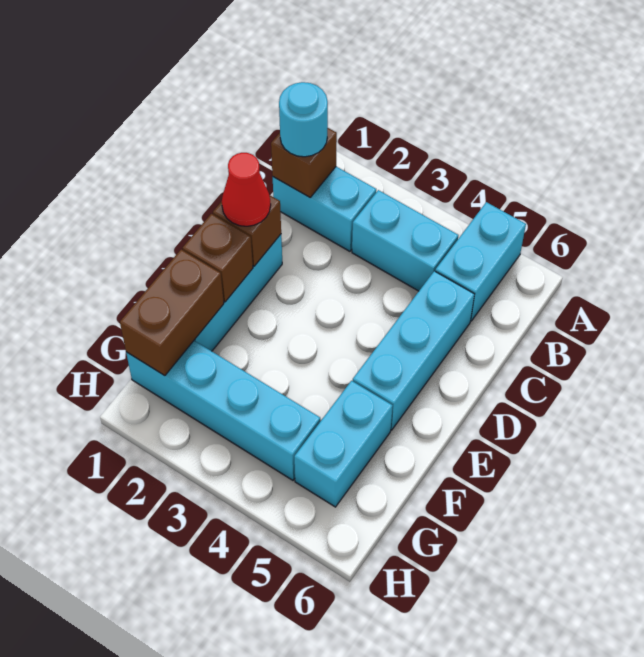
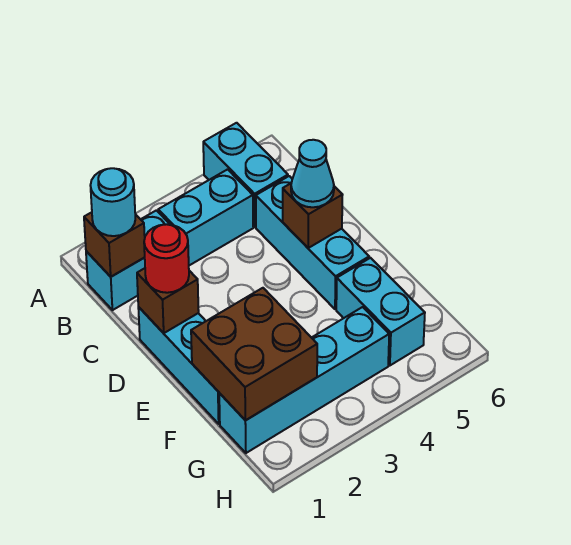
red cone D1 level 3 -> red round brick D1 level 3
none -> cyan cone D5 level 3
brown brick E1 level 2 -> brown brick D5 level 2
brown brick F1:G1 level 2 -> brown brick F1:G2 level 2

